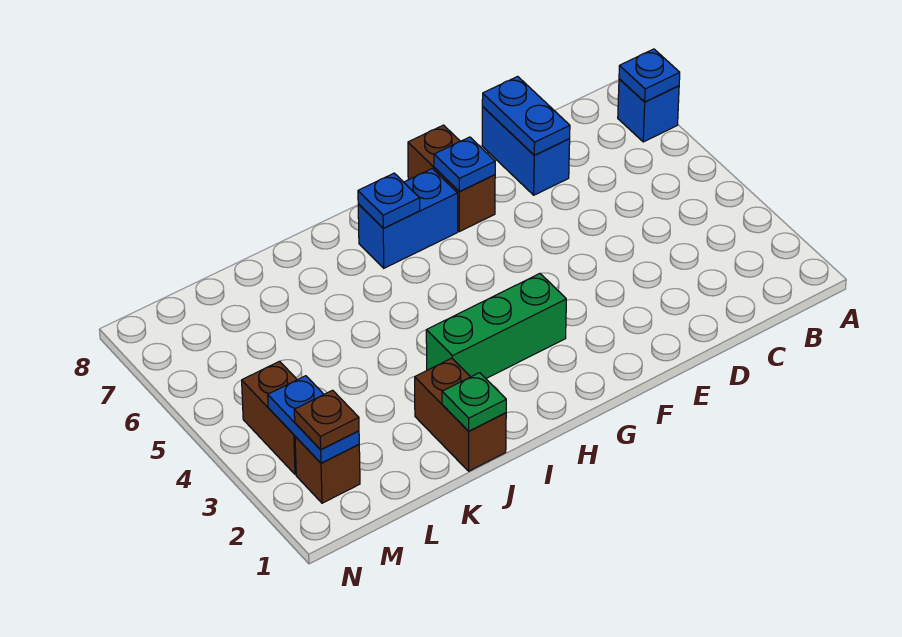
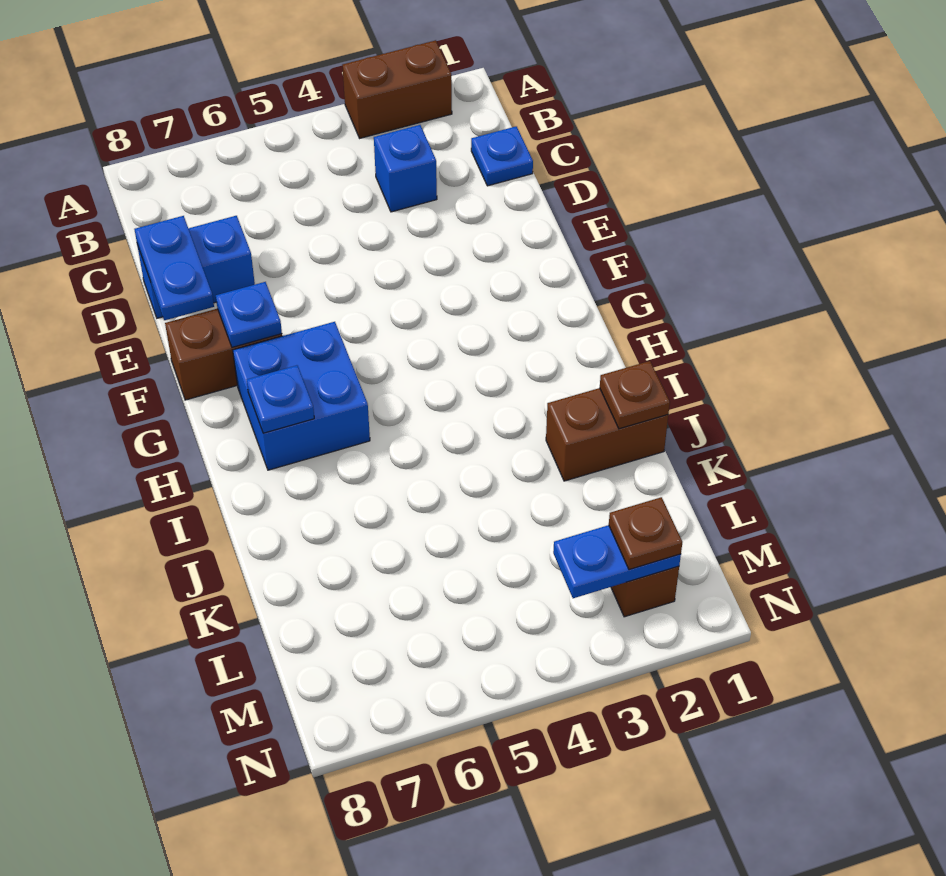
blue brick A7 level 1 -> blue brick C3 level 1
blue plate A7 level 2 -> blue plate C1 level 1
blue plate D7:D8 level 2 -> blue plate D8:E8 level 2
green brick G3:I3 level 1 -> none
blue brick G7:H7 level 1 -> blue brick G6:H7 level 1
green plate J1 level 2 -> brown plate J1 level 2
brown brick M3:M4 level 1 -> brown brick A2:A3 level 1

